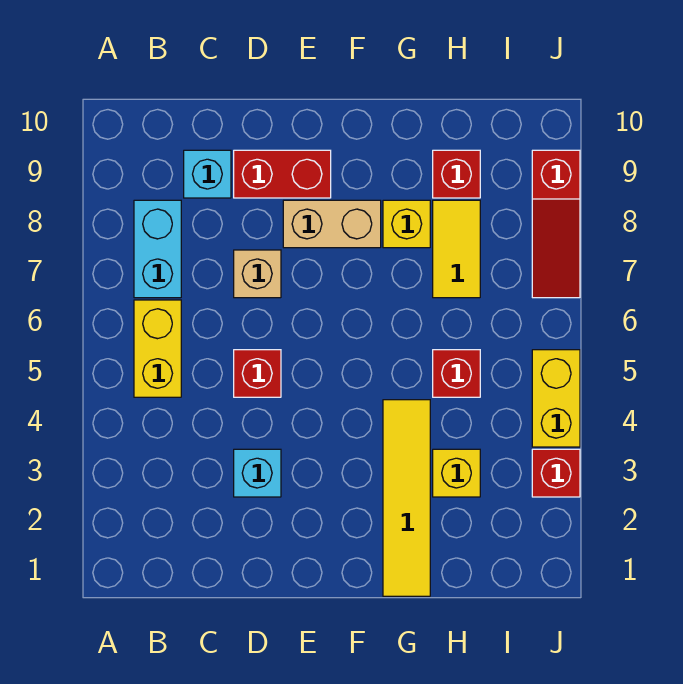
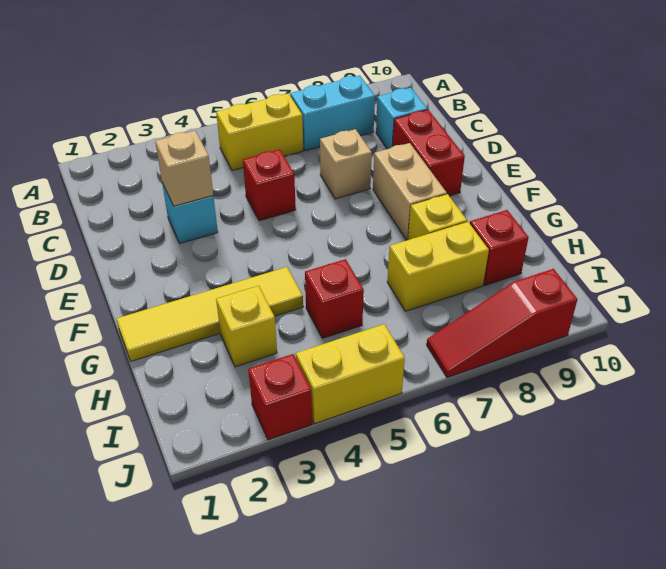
none -> tan brick D3 level 2
yellow tile H7:H8 level 1 -> yellow brick H7:H8 level 1

